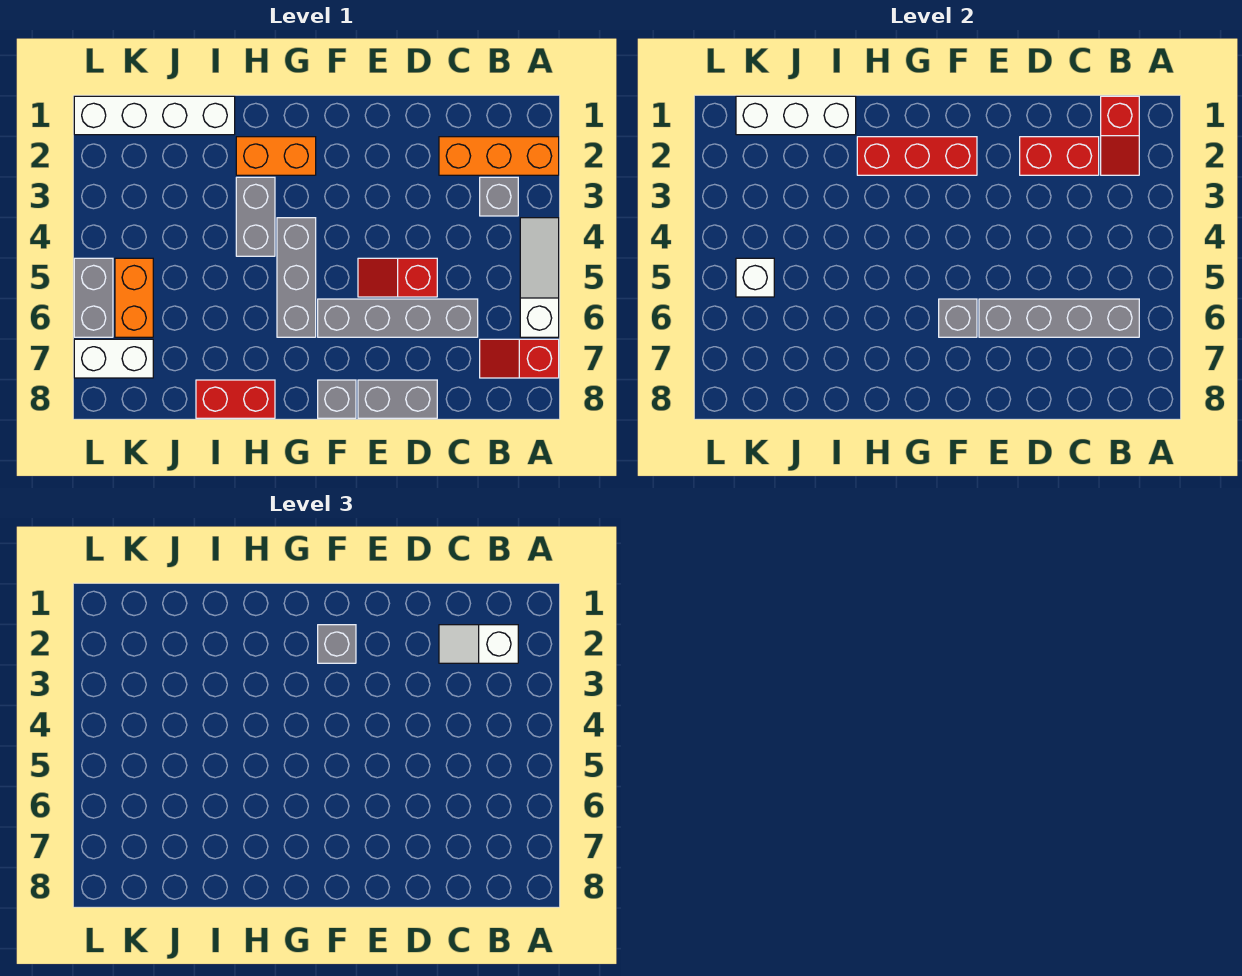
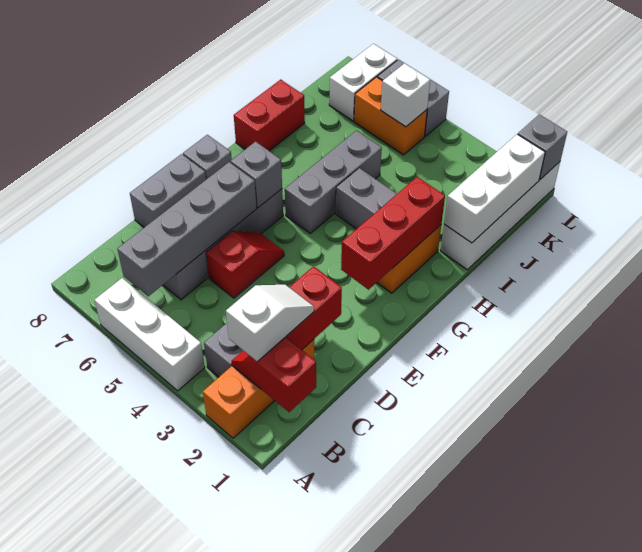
white slope A4:A6 level 1 top 6 -> white brick A4:A6 level 1
red slope A7:B7 level 1 top A -> none
grey brick F2 level 3 -> grey brick L1 level 2
grey brick G4:G6 level 1 -> grey brick G5:I5 level 1

